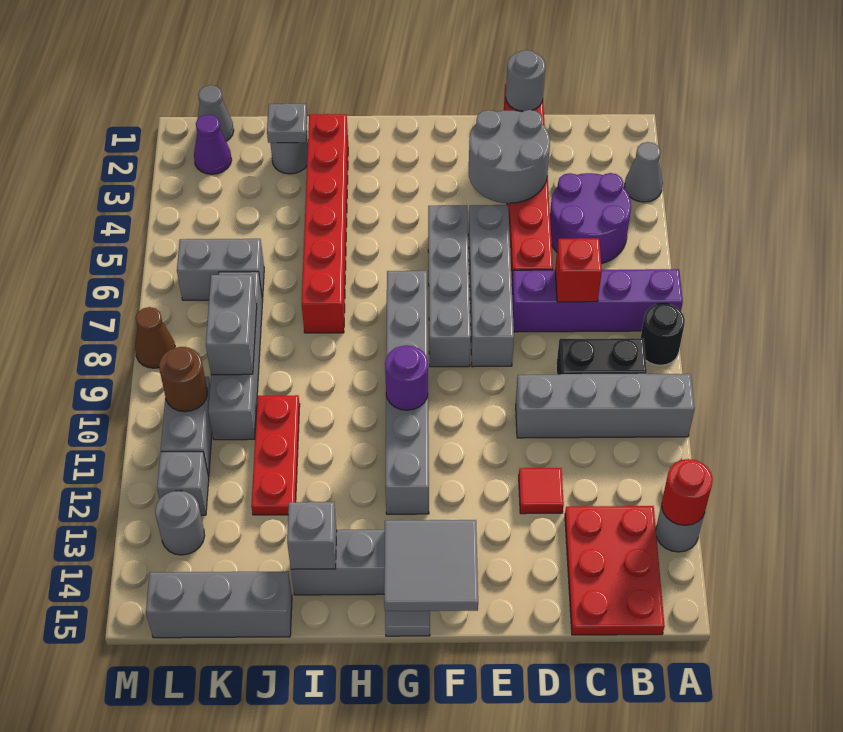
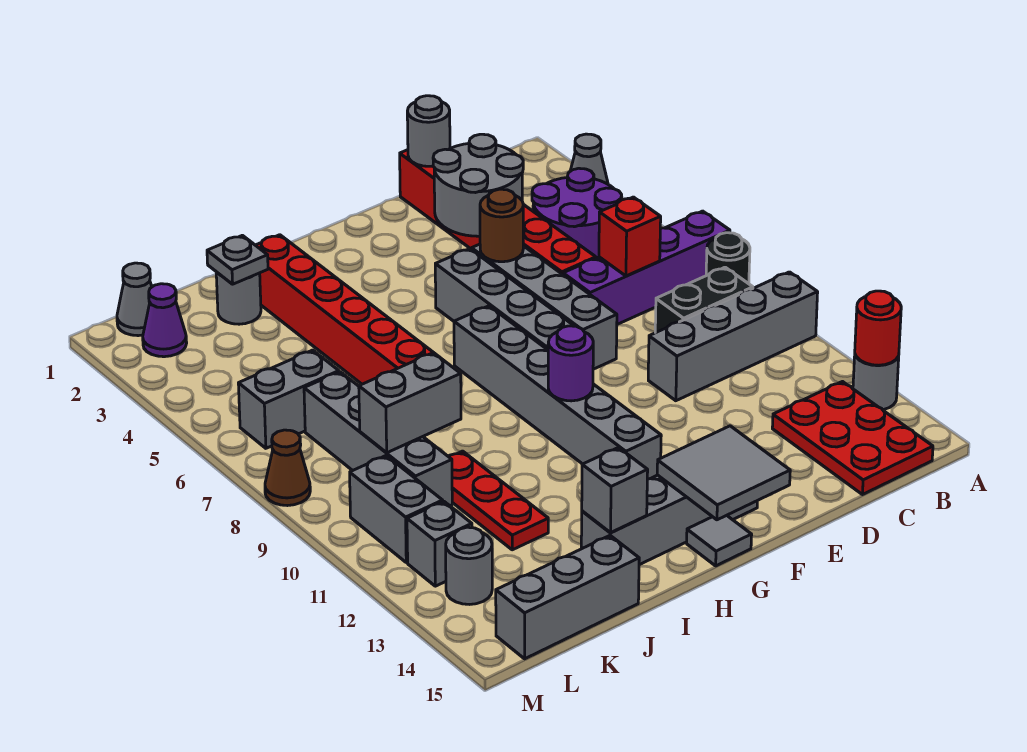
red tile D12 level 1 -> none
grey brick K8:K9 level 2 -> grey brick J9:K9 level 2
brown round brick L10 level 2 -> brown round brick E5 level 2

